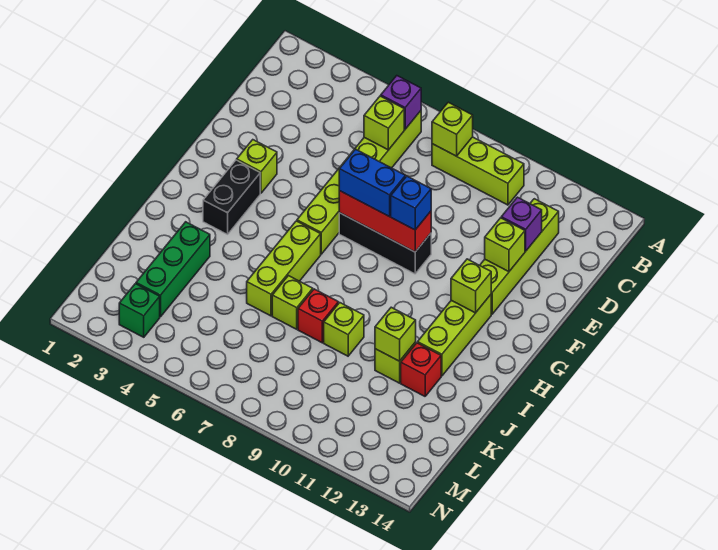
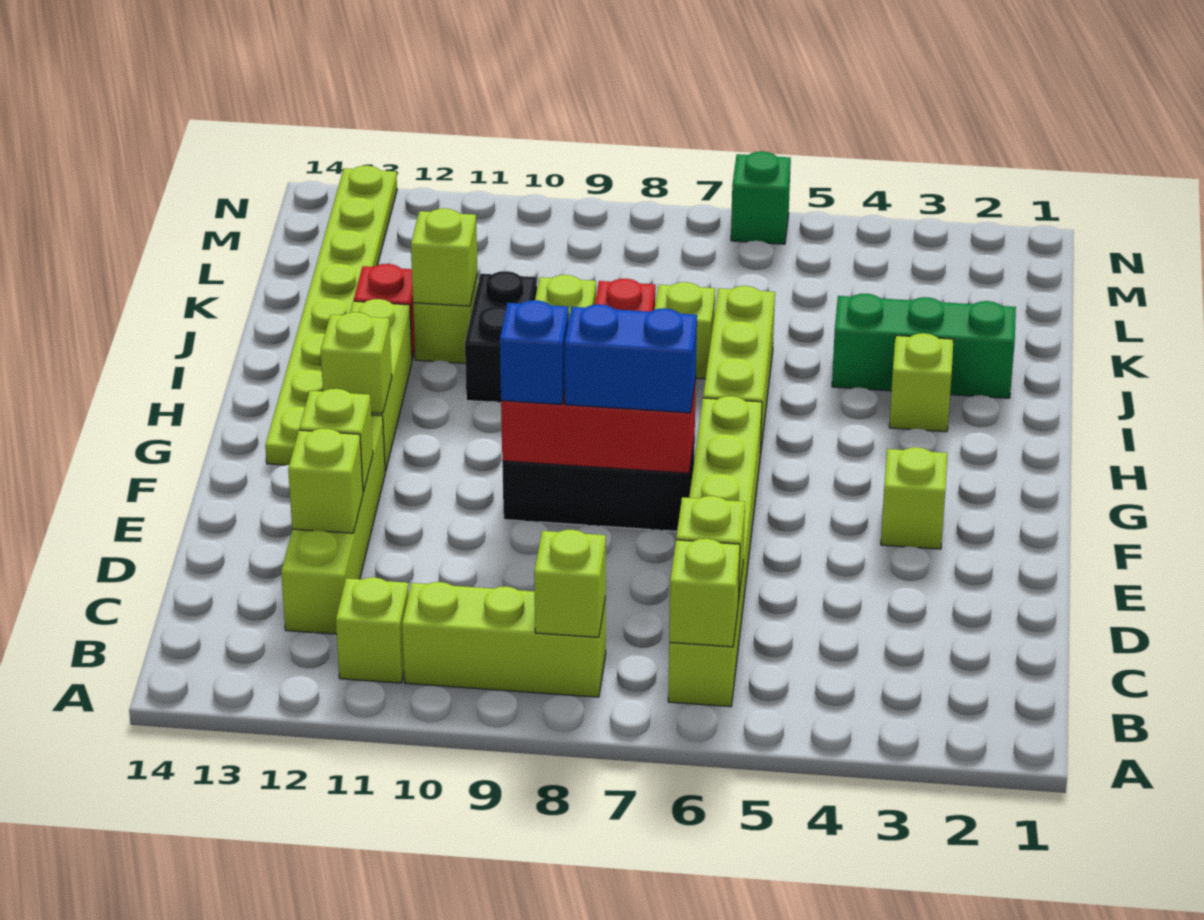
purple brick B6 level 2 -> lime brick B6 level 2
none -> lime brick B11 level 1
purple brick D12 level 2 -> lime brick D12 level 2
black brick G3:H3 level 1 -> black brick I10:J10 level 1
none -> lime plate G13:N13 level 1
none -> lime brick I3 level 1
green brick J3:L3 level 1 -> green brick J2:J4 level 1
green brick M3 level 1 -> green brick N6 level 1

